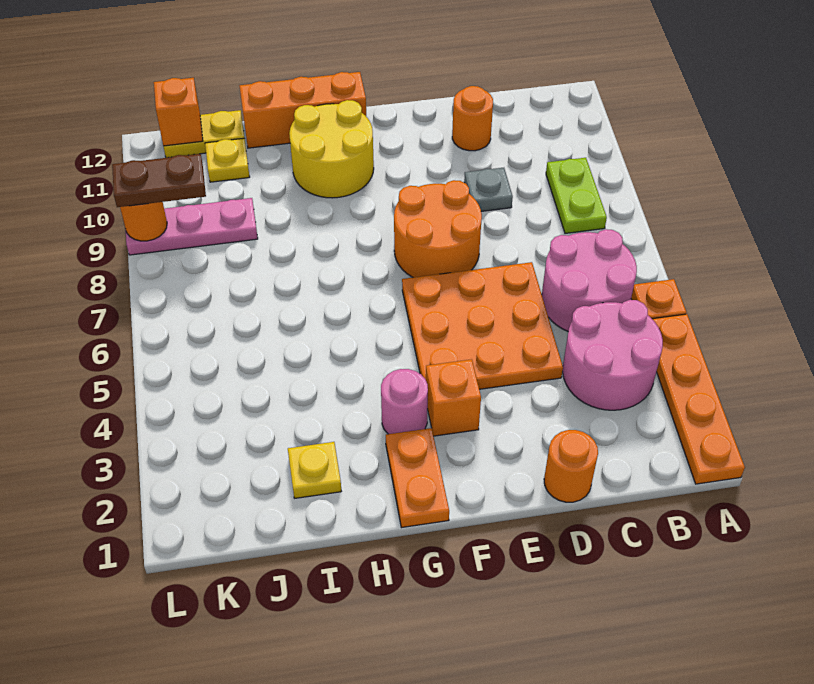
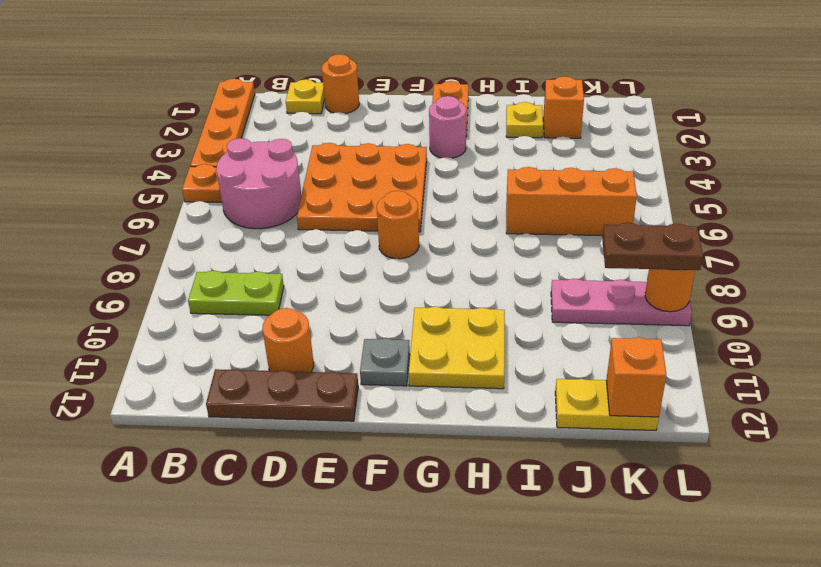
pink round brick B3:C4 level 1 -> none
lime plate B8:B9 level 1 -> lime plate B9:C9 level 1
none -> brown plate C12:E12 level 1
grey plate D9 level 1 -> grey plate F11 level 1
orange round brick E7:F8 level 1 -> orange round brick F7 level 1
orange brick F3 level 1 -> orange brick J2 level 1
yellow round brick G10:H11 level 1 -> yellow plate G10:H11 level 1
orange brick G12:I12 level 1 -> orange brick I6:K6 level 1
yellow plate J11 level 1 -> yellow plate C1 level 1

